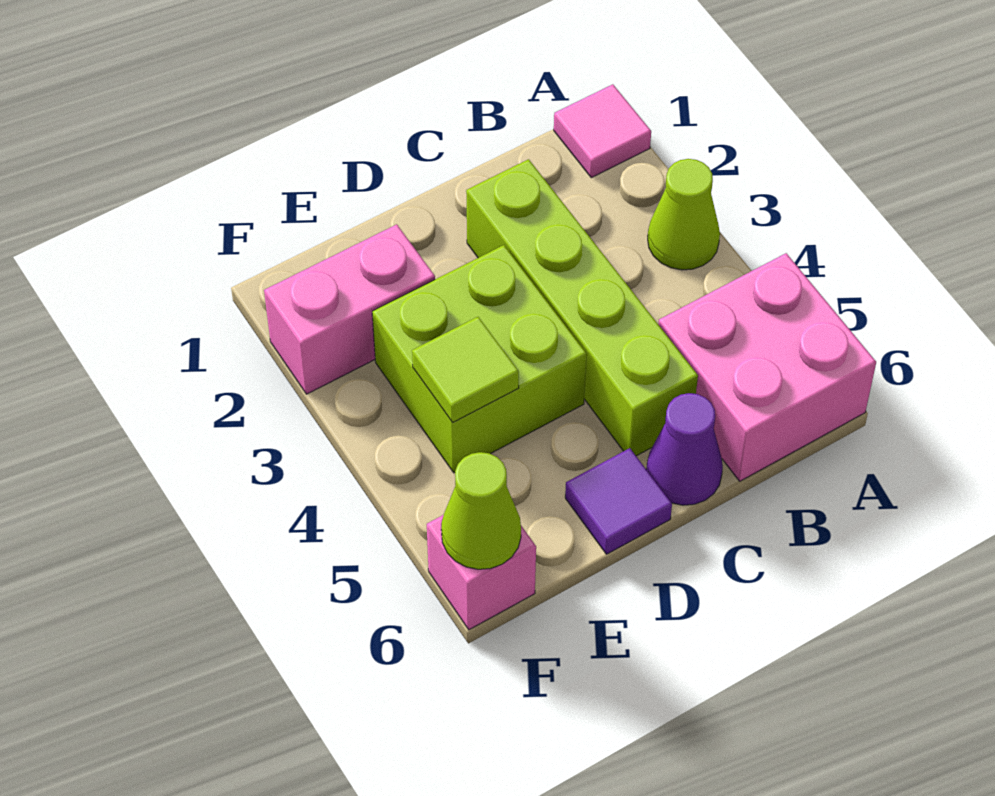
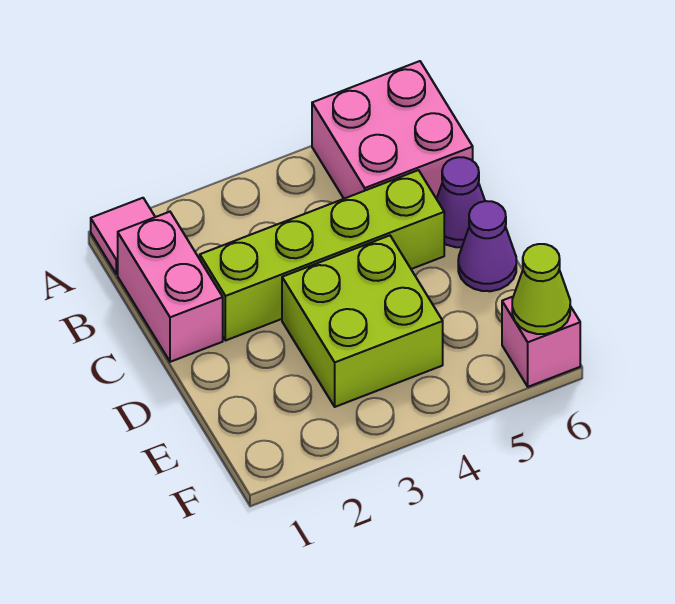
lime cone A3 level 1 -> none
purple tile D6 level 1 -> purple cone D6 level 1
pink brick E2:F2 level 1 -> pink brick B1:C1 level 1
lime tile E4 level 2 -> none

